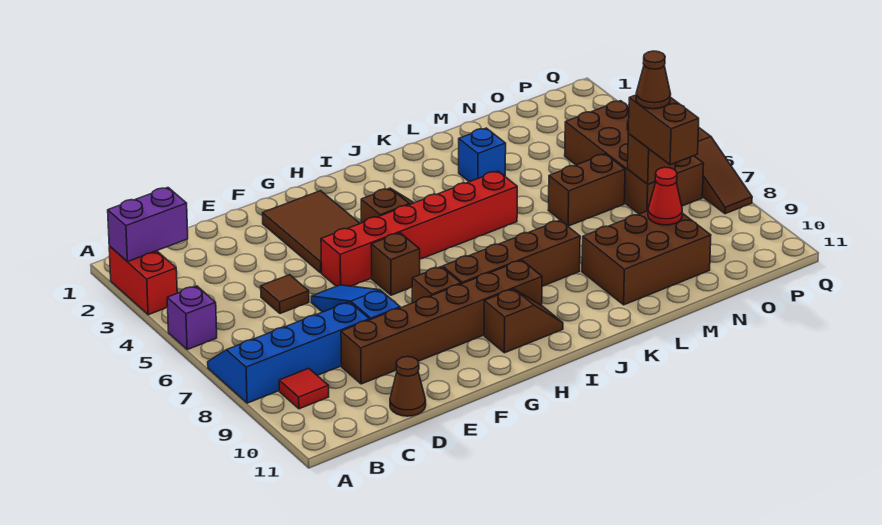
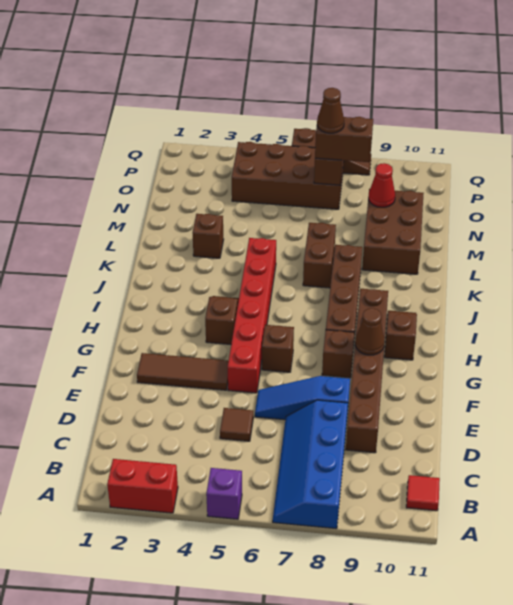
purple brick A2:B2 level 2 -> none
red tile B9 level 1 -> red tile B11 level 1
brown cone D11 level 1 -> brown cone G9 level 2
brown tile F2:G4 level 1 -> brown tile F2:F4 level 1
blue brick L3 level 1 -> brown brick L3 level 1
brown brick M6:N6 level 1 -> brown brick K7:L7 level 1

